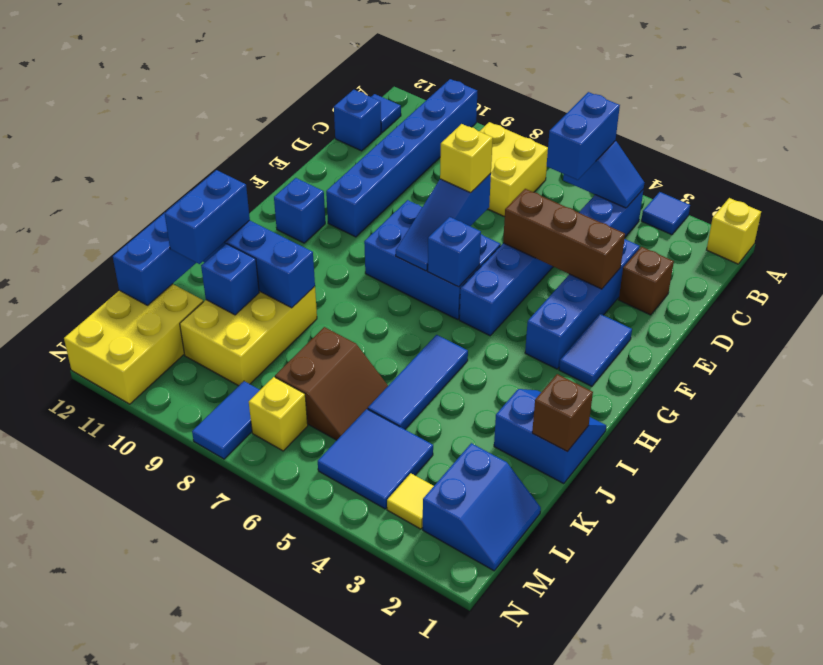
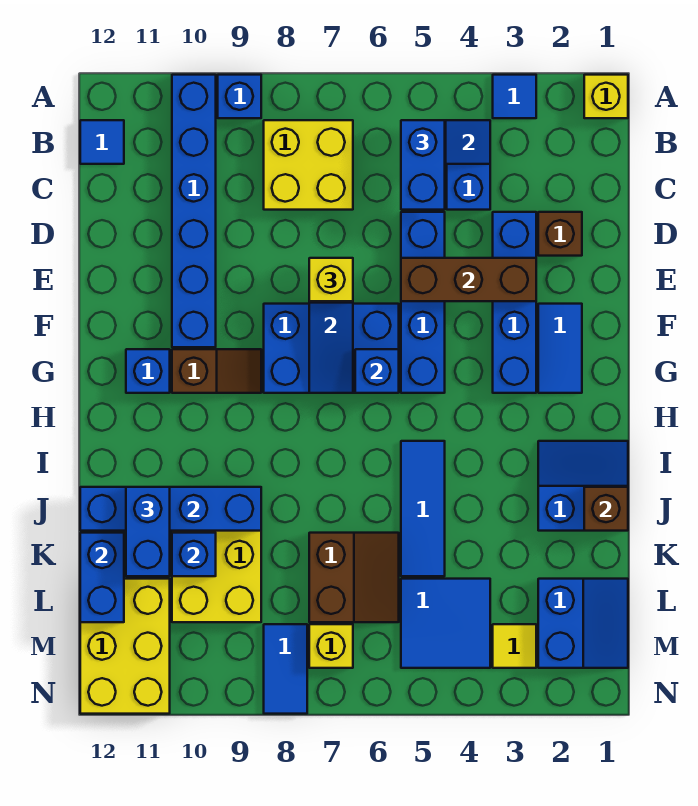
blue brick C12 level 1 -> blue brick A9 level 1
none -> brown slope G9:G10 level 1 top 10

